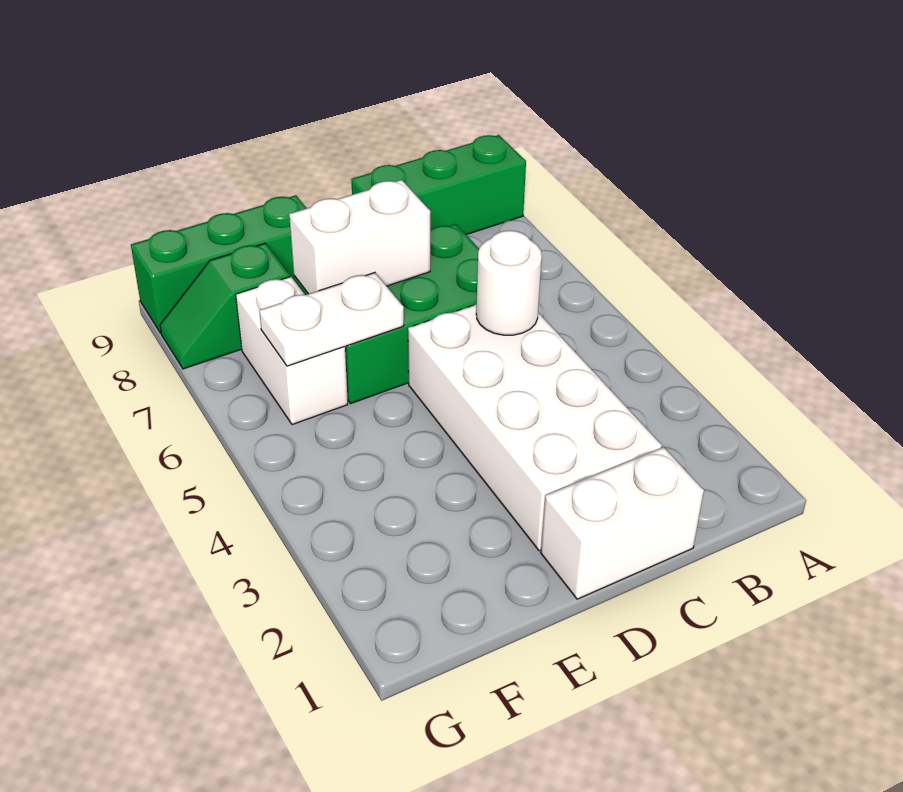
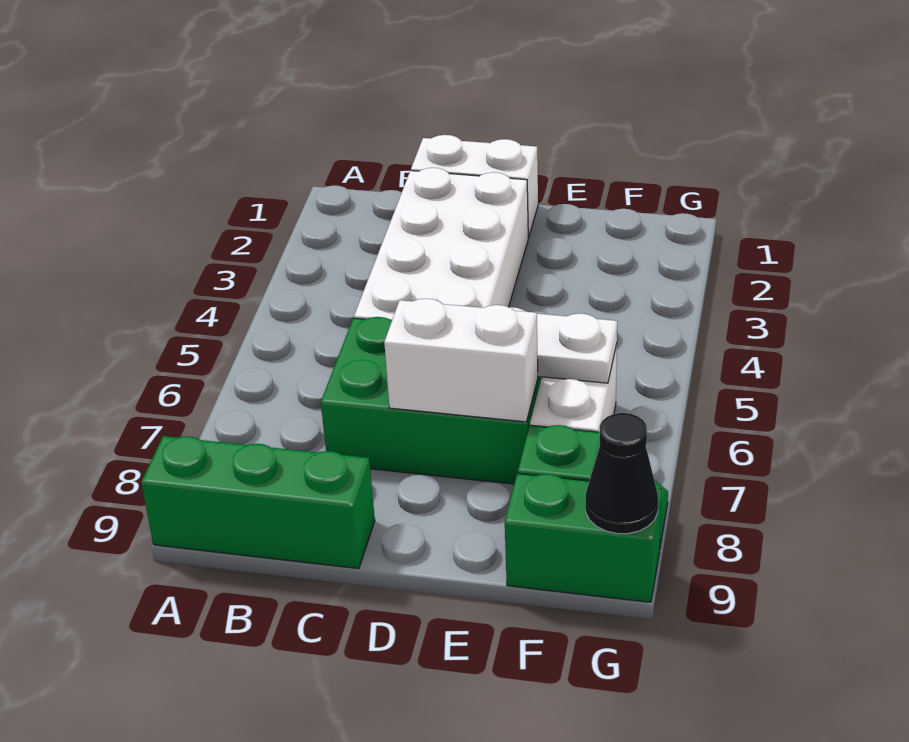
white round brick C5 level 2 -> none
green brick E9:G9 level 1 -> green brick F9:G9 level 1
none -> black cone G9 level 2

